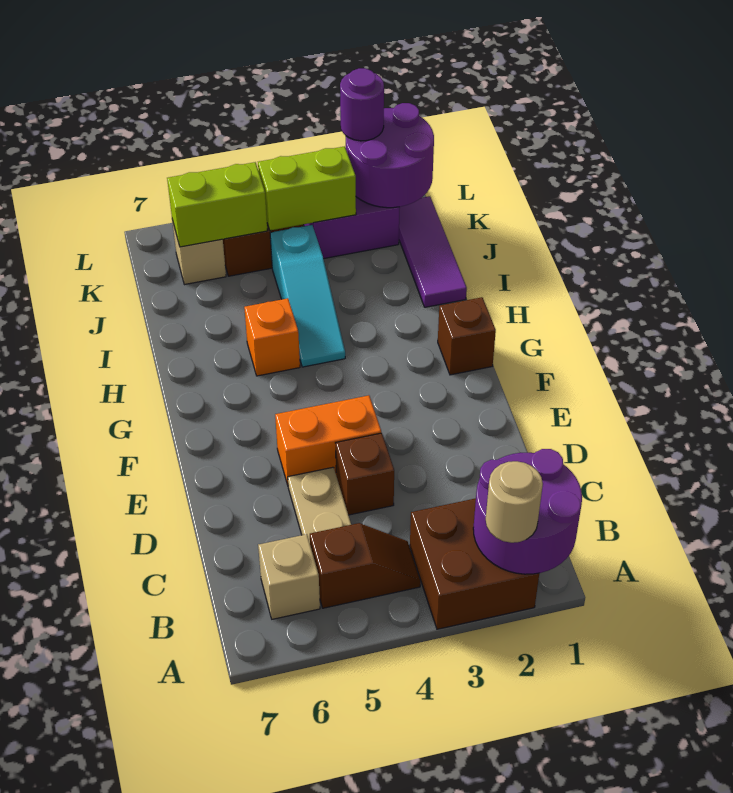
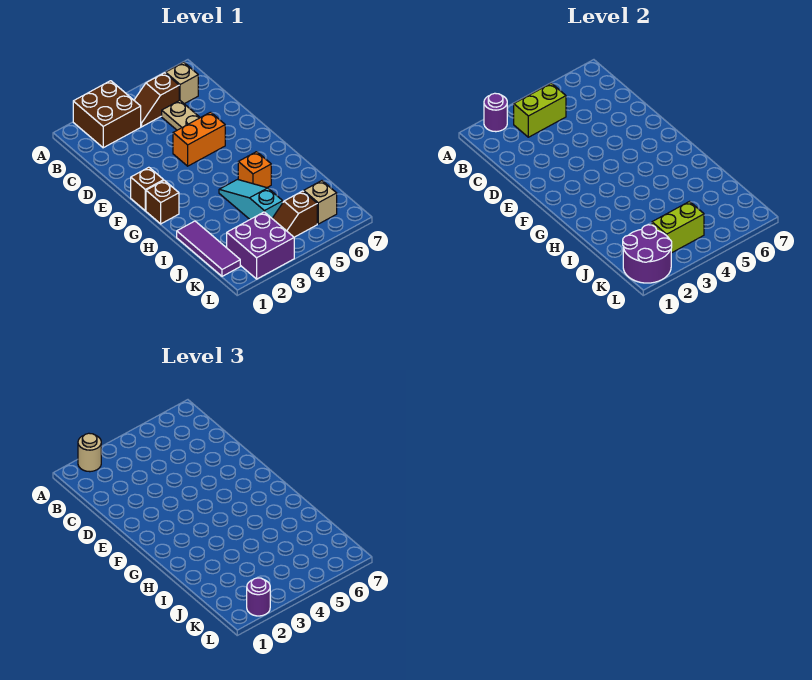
purple round brick A1:B2 level 2 -> purple round brick A2 level 2
brown brick D4 level 1 -> brown brick F1 level 1
lime brick K5:K6 level 2 -> lime brick B3:B4 level 2

